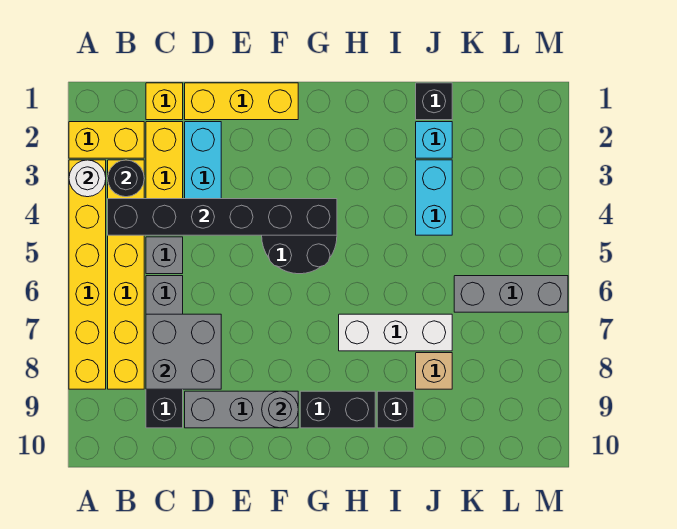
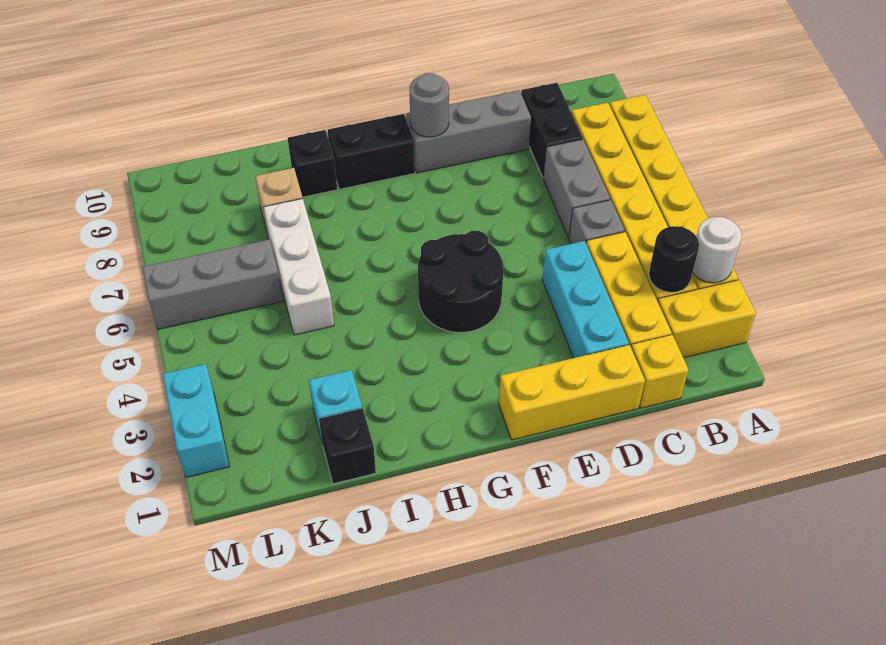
black brick B4:G4 level 2 -> none
grey brick C7:D8 level 2 -> none
white brick H7:J7 level 1 -> white brick J5:J7 level 1
cyan brick J3:J4 level 1 -> cyan brick M2:M3 level 1

